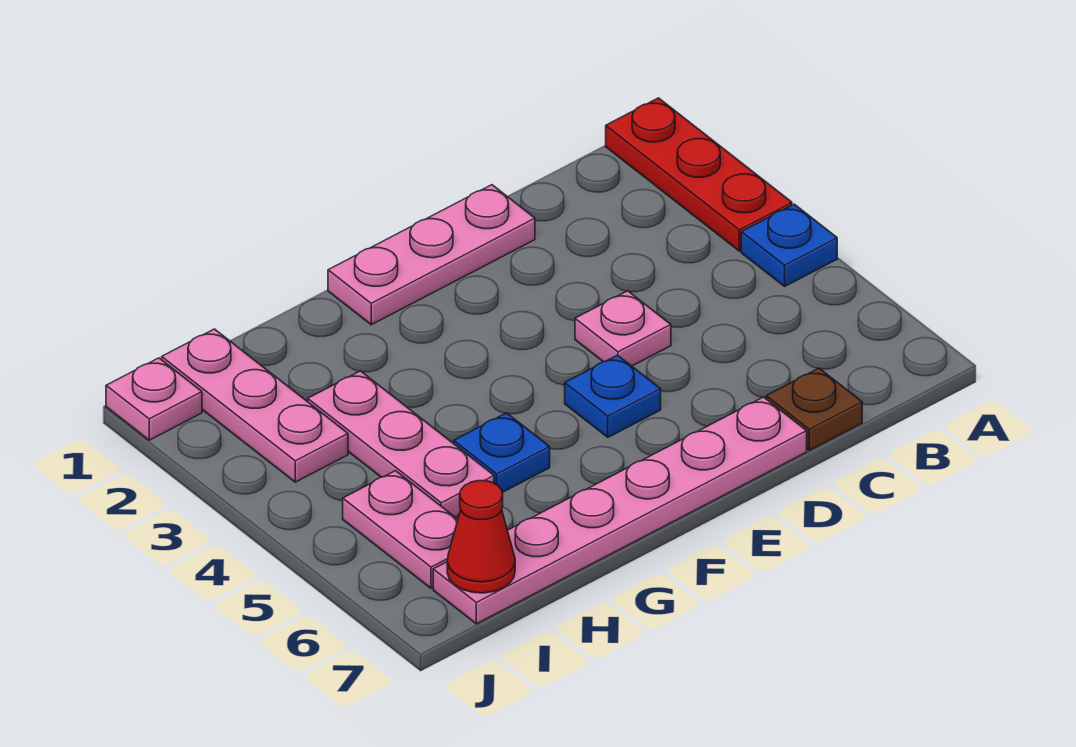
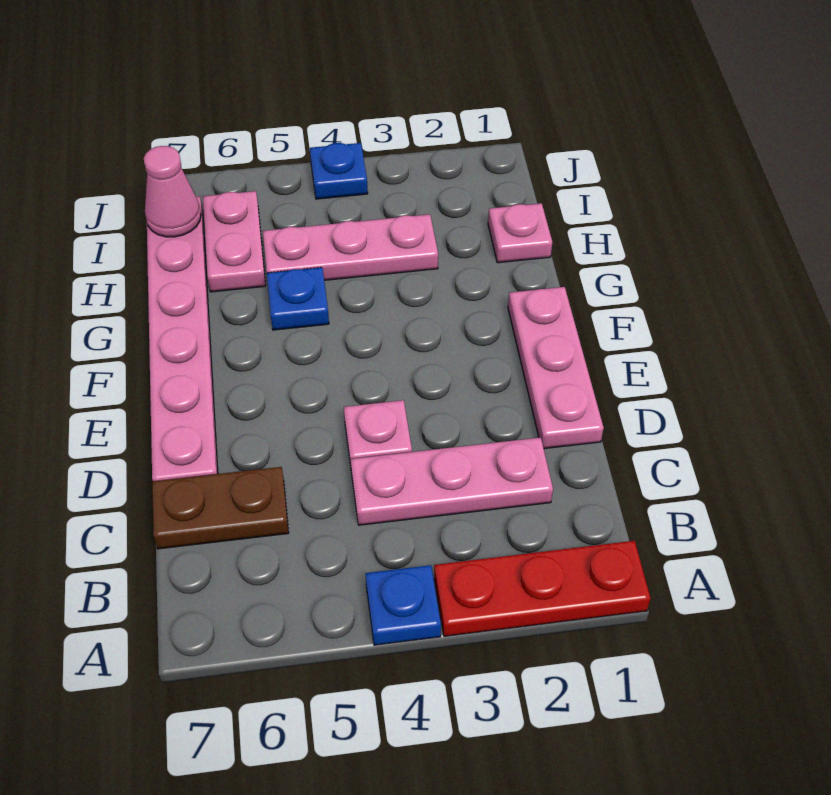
brown plate C7 level 1 -> brown plate C6:C7 level 1
blue plate E5 level 1 -> blue plate J4 level 1
pink plate I1:I3 level 1 -> pink plate C2:C4 level 1
pink plate I5:I6 level 1 -> pink plate H6:I6 level 1
red cone I7 level 2 -> pink cone I7 level 2
pink plate J1 level 1 -> pink plate H1 level 1

